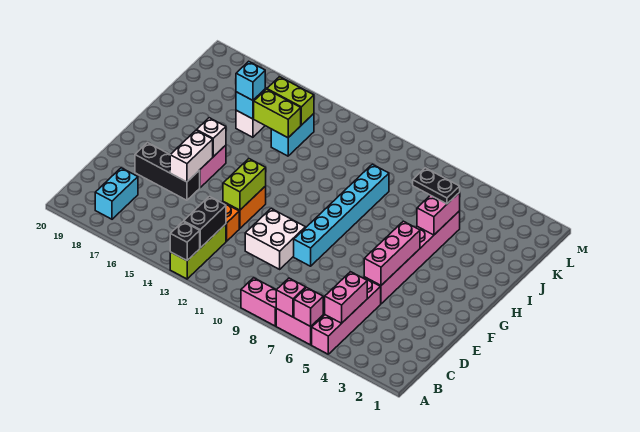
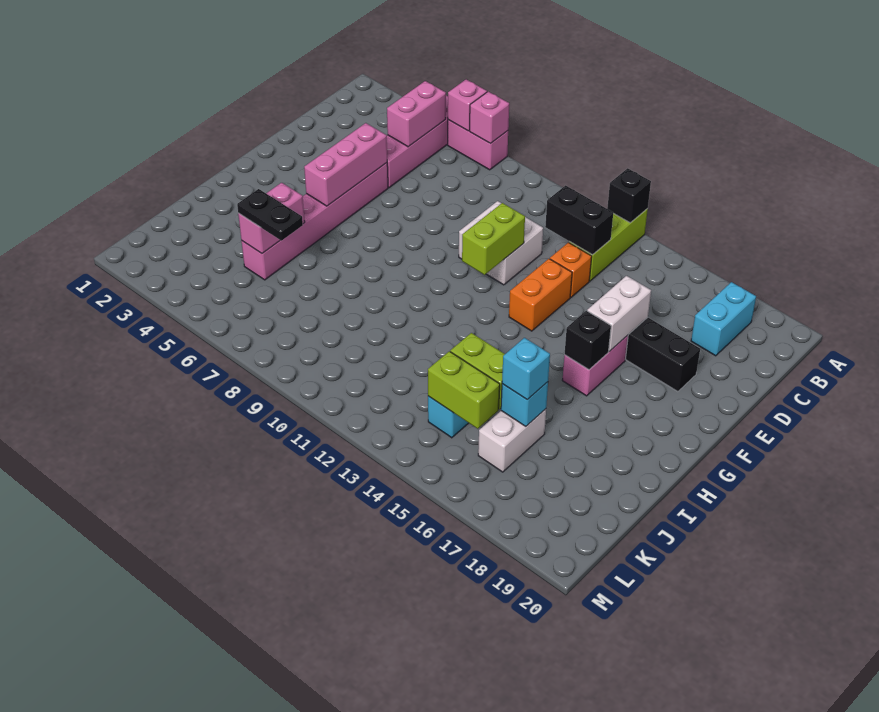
pink brick A8:A9 level 1 -> none
black brick B13:C13 level 2 -> black brick C12:C13 level 2
cyan brick E9:J9 level 1 -> none
lime brick E13:F13 level 2 -> lime brick E11:F11 level 2
white brick G16 level 2 -> black brick G16 level 2

